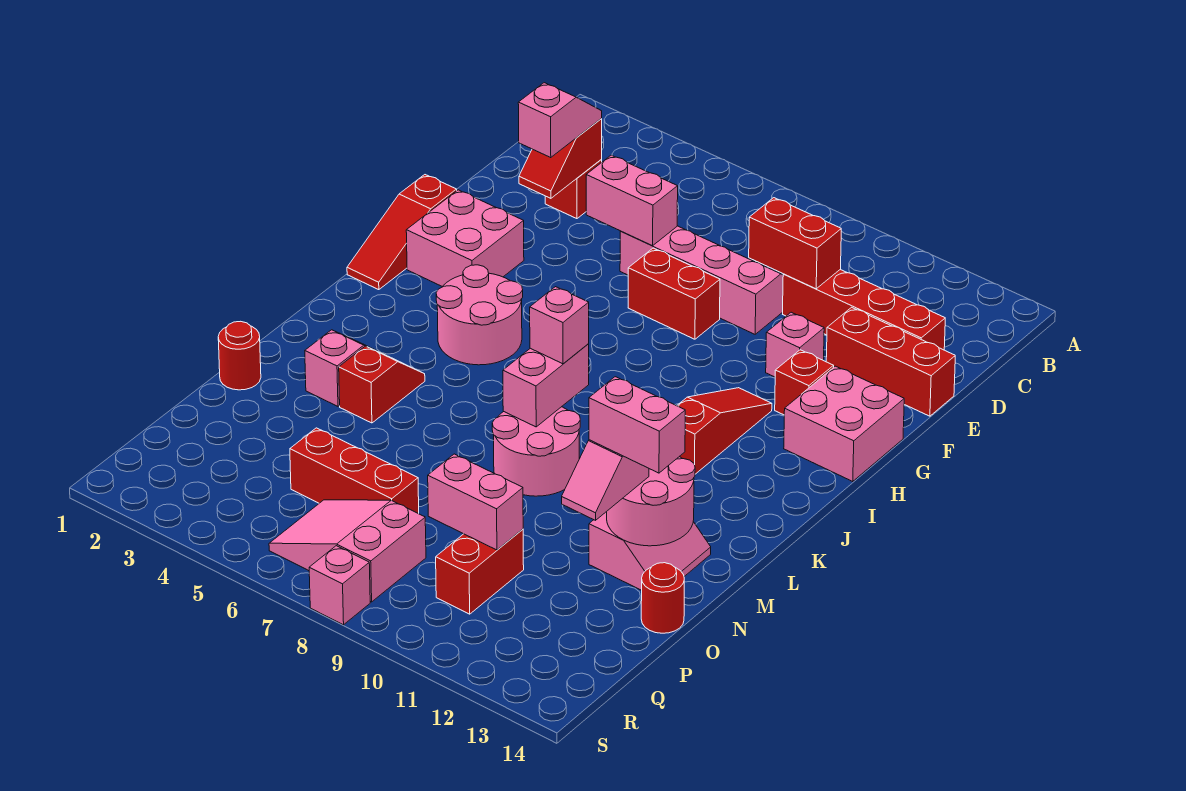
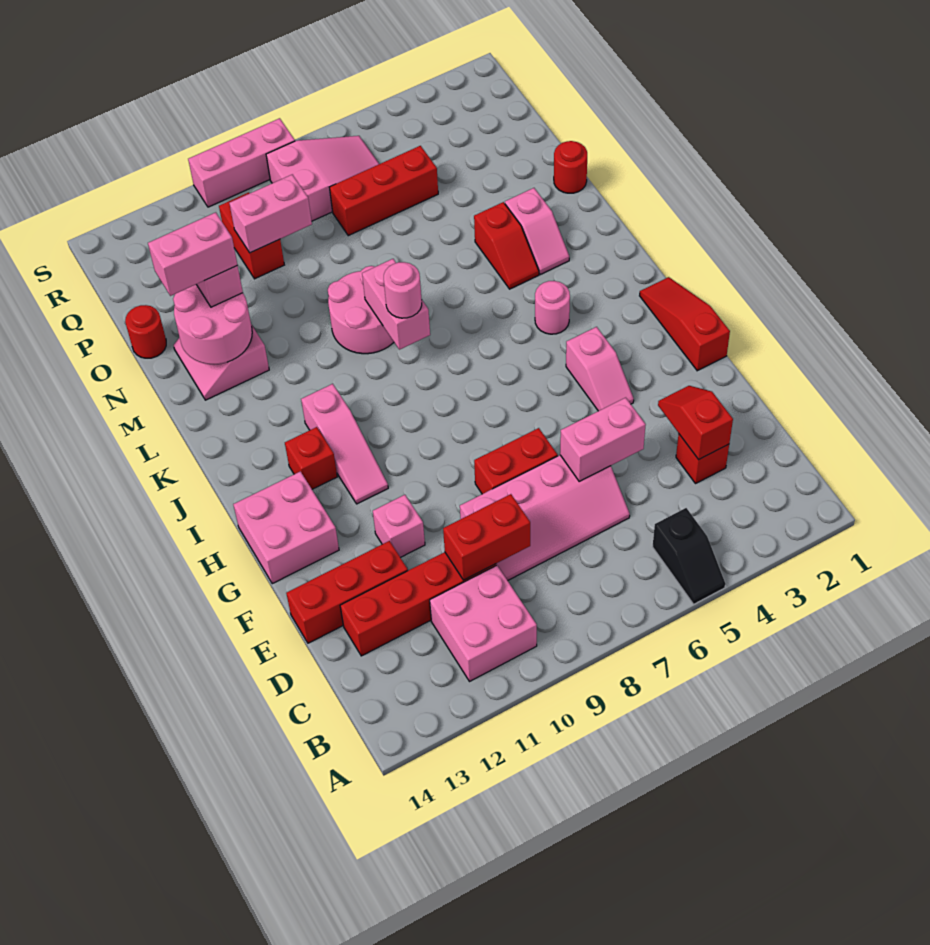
none -> black slope A5:B5 level 1 top B
pink slope D3:E3 level 3 top E -> pink slope G4:H4 level 1 top H
pink brick G2:H3 level 1 -> pink brick B10:C11 level 1
red brick G12 level 1 -> red brick I12 level 1
red slope H11:J11 level 1 top J -> pink slope H11:J11 level 1 top J
pink round brick I4:J5 level 1 -> pink round brick J4 level 1
pink brick K8 level 3 -> pink round brick K8 level 3
pink brick S8 level 1 -> pink brick S8:S10 level 1

